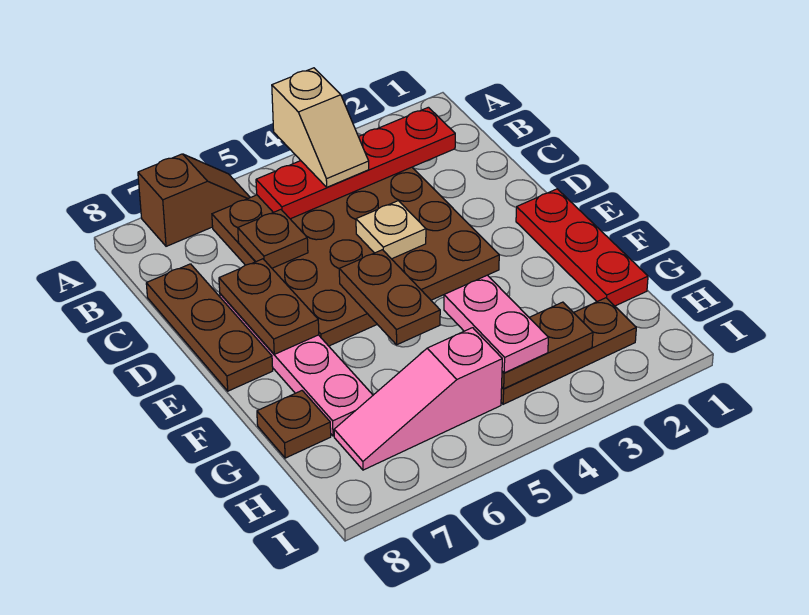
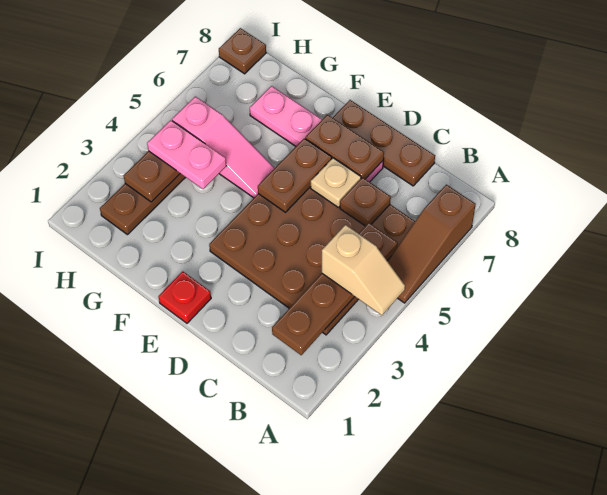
tan slope A4:B4 level 3 top A -> tan slope A4:B4 level 3 top B
brown slope A6:A7 level 1 top 7 -> brown slope A5:A7 level 1 top 7
red plate B2:B5 level 2 -> brown plate B2:B5 level 2
tan plate D4 level 2 -> tan plate D6 level 2
red plate E1:G1 level 1 -> red plate E1 level 1
brown plate E5:F5 level 2 -> brown plate E5:E6 level 2
brown plate G8 level 1 -> brown plate I8 level 1
pink slope H5:H7 level 1 top 5 -> pink slope F5:H5 level 1 top H

